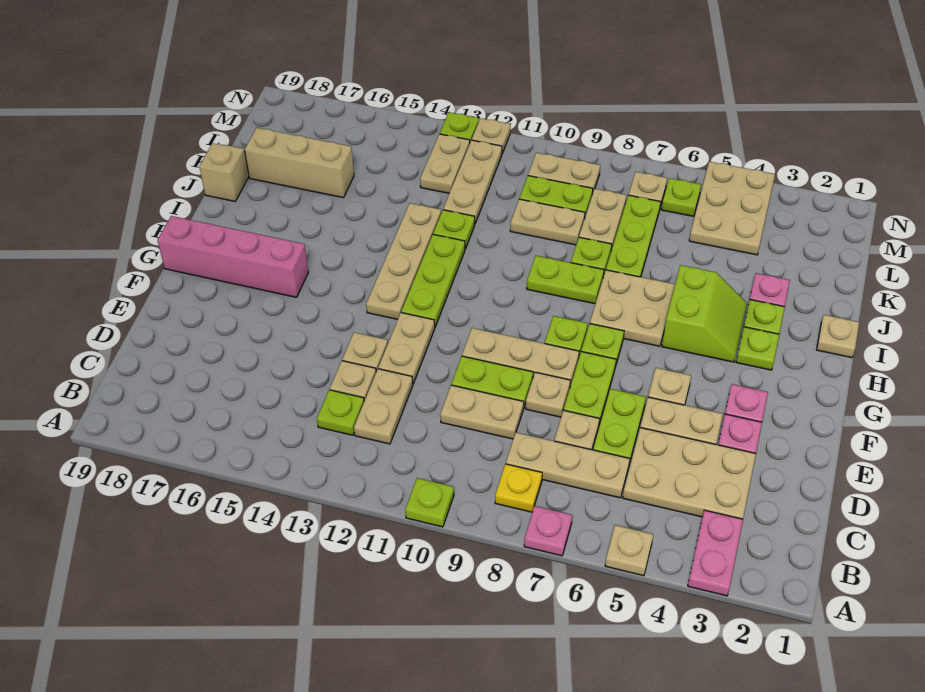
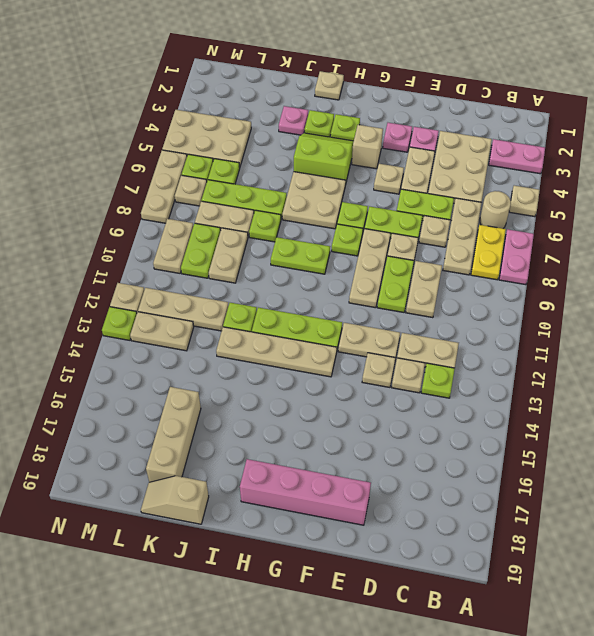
pink plate A7 level 1 -> pink plate A7:A8 level 1
lime plate A10 level 1 -> lime plate L6 level 1
none -> tan round brick B6 level 1
yellow plate B8 level 1 -> yellow plate B7:B8 level 1
none -> tan brick G4 level 1
pink brick G16:G19 level 1 -> pink brick E18:H18 level 1
lime plate I8:I9 level 1 -> lime plate H9:I9 level 1
none -> tan plate N6:N8 level 1

